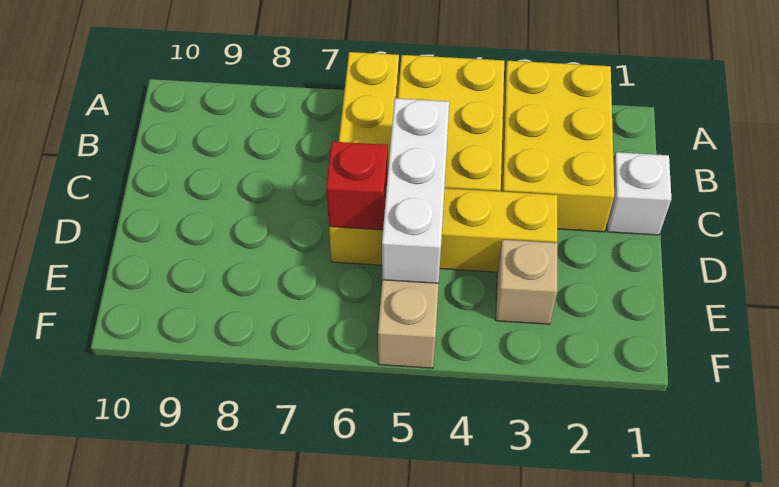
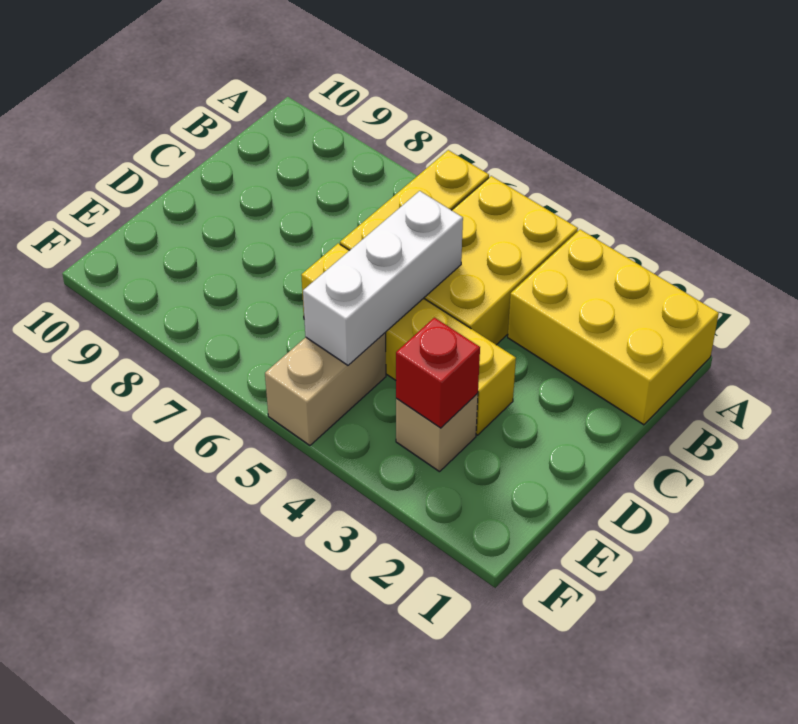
yellow brick A2:C3 level 1 -> yellow brick A1:B3 level 1
white brick C1 level 1 -> none
red brick D6 level 2 -> red brick E3 level 2

